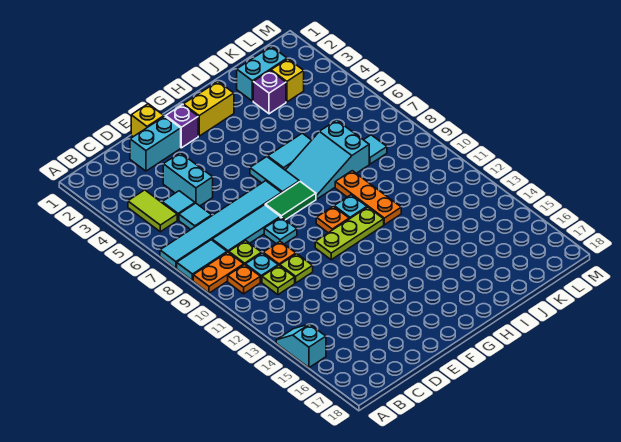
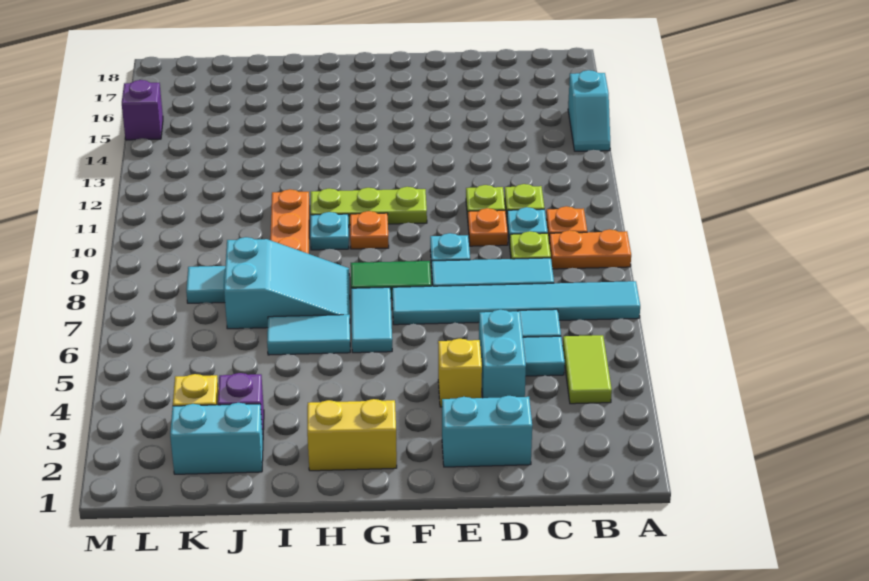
cyan tile A8:B8 level 1 -> none
yellow brick E1 level 1 -> yellow brick E4 level 1
purple brick F2 level 1 -> purple brick M15 level 1

